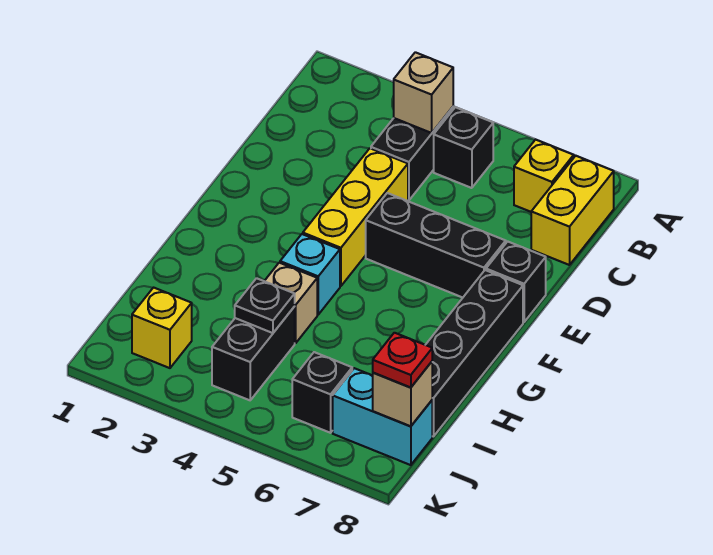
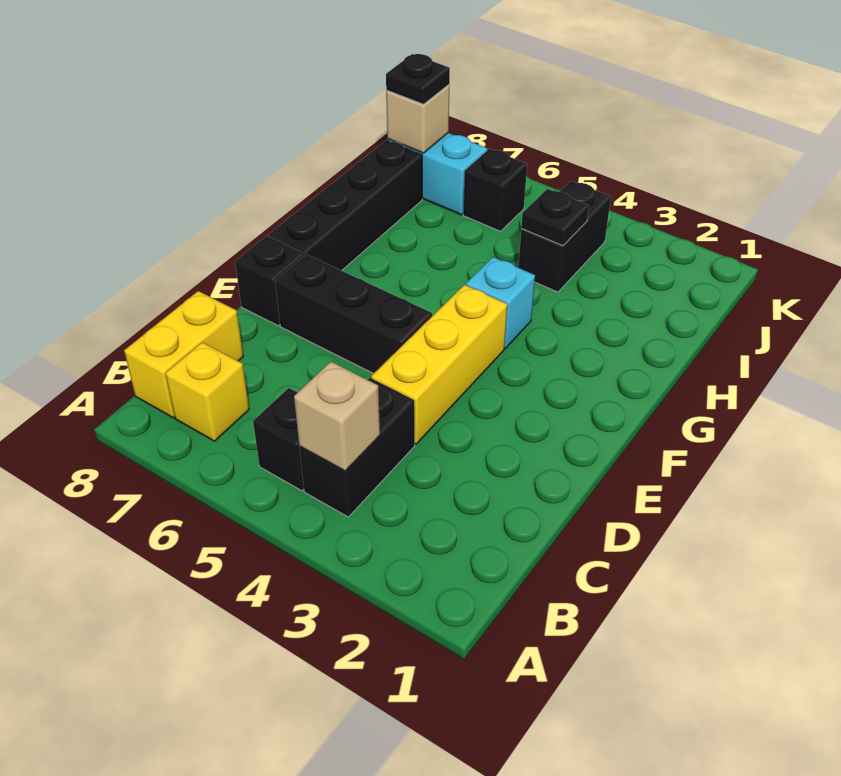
tan brick H4 level 1 -> none
yellow brick J2 level 1 -> none
red plate J8 level 3 -> black plate J8 level 3

